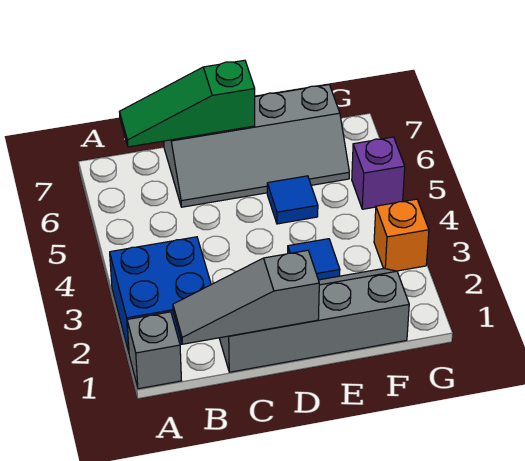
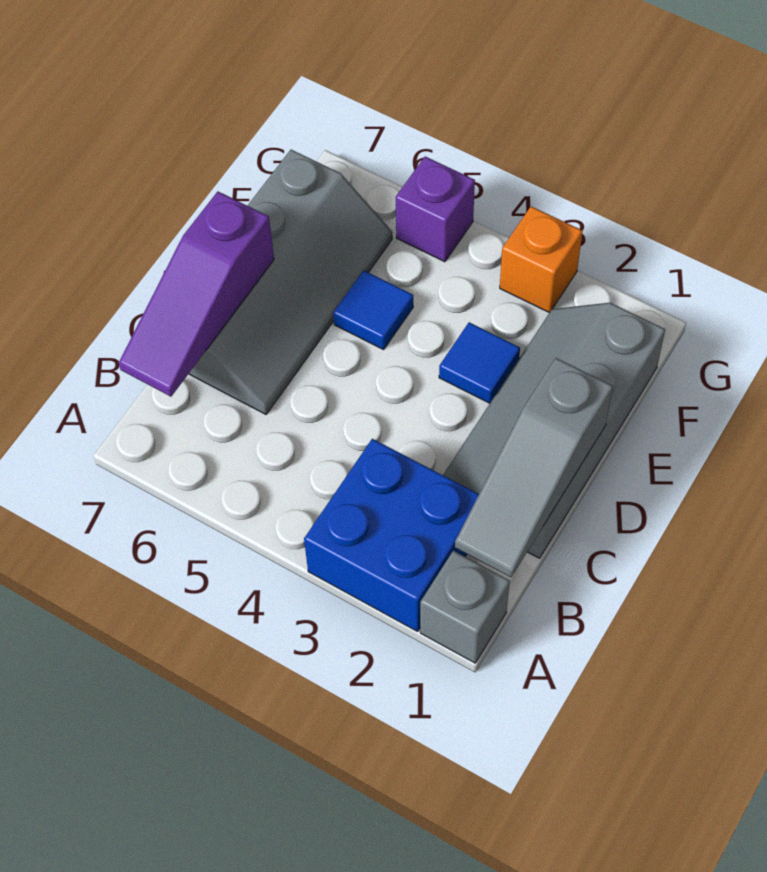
green slope B7:D7 level 2 top D -> purple slope B7:D7 level 2 top D

